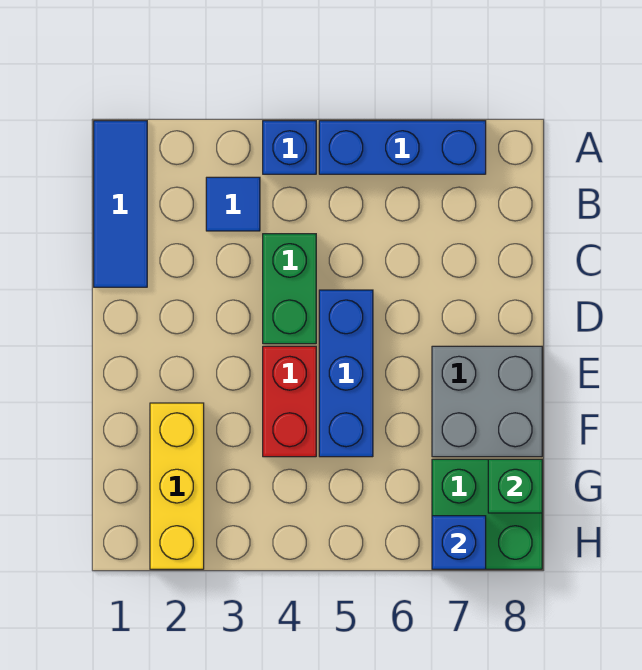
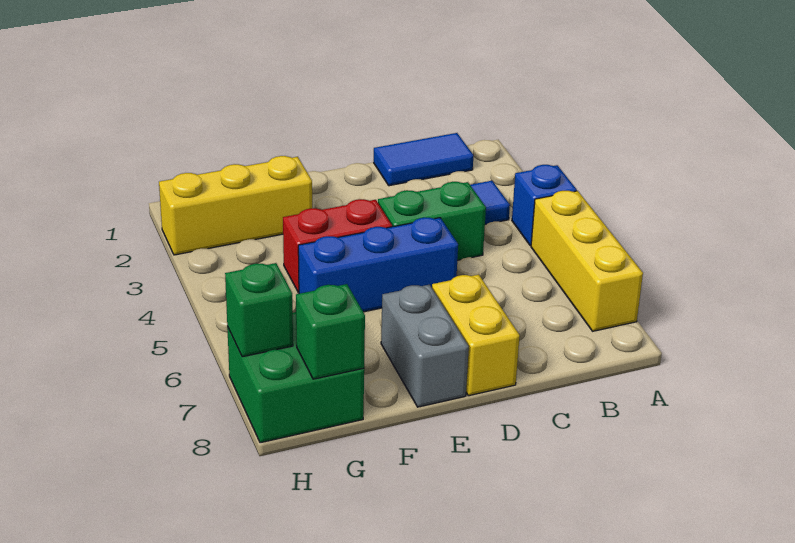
blue tile A1:C1 level 1 -> blue tile B1:C1 level 1
blue brick A5:A7 level 1 -> yellow brick A5:A7 level 1
none -> yellow brick D7:D8 level 1
grey brick E7:F8 level 1 -> grey brick E7:E8 level 1
blue brick H7 level 2 -> green brick H7 level 2

